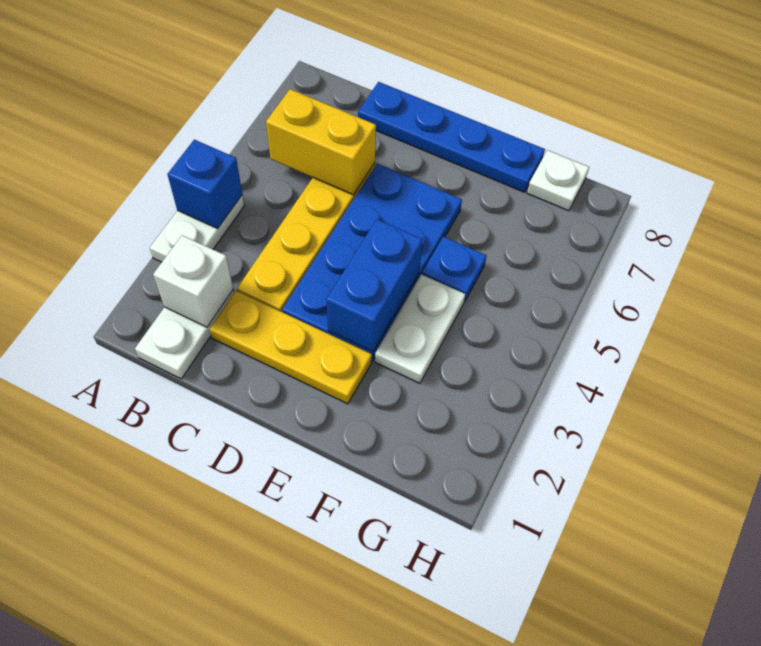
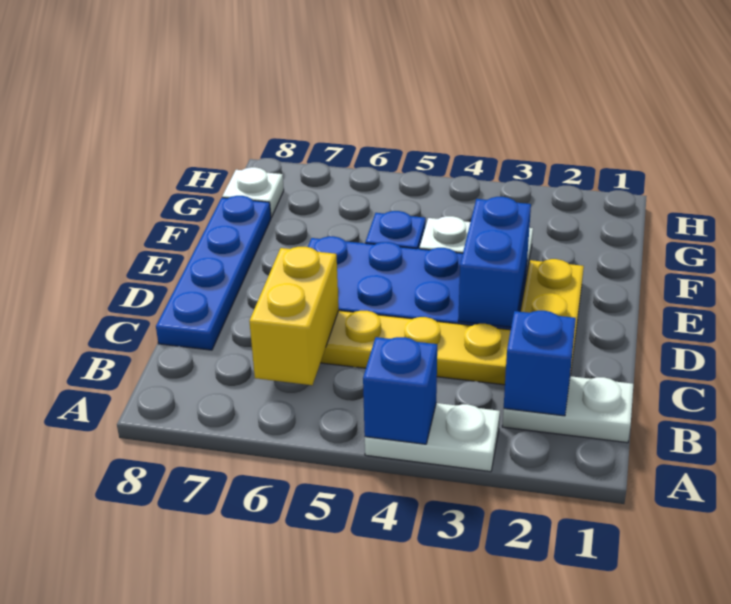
white brick B2 level 2 -> blue brick B2 level 2
blue brick E3:E4 level 2 -> blue brick D3:E3 level 2

